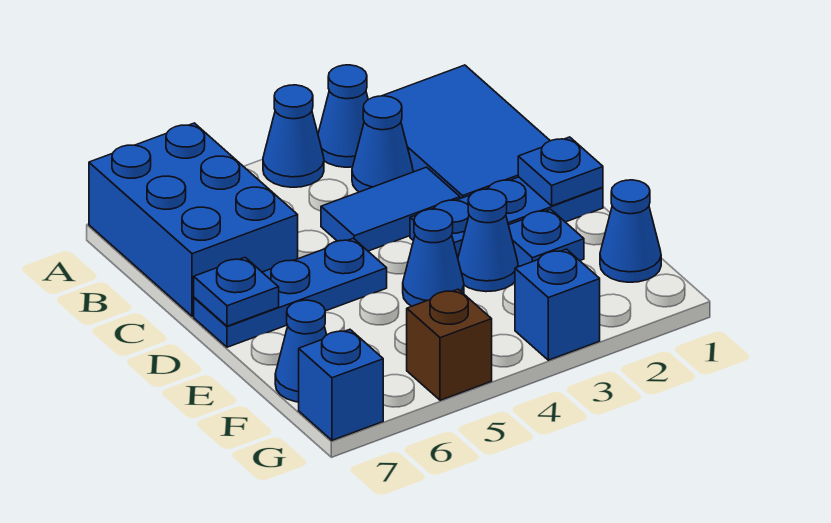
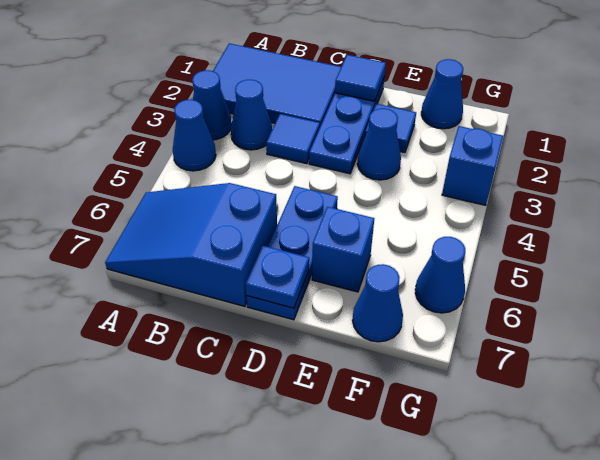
blue brick A6:C7 level 1 -> blue slope A6:C7 level 1 top C
blue tile C3:C4 level 1 -> blue tile C3 level 1
blue plate D1 level 2 -> blue tile D1 level 2
blue plate E2 level 1 -> blue tile E2 level 1
blue cone E4 level 1 -> blue cone G6 level 1
brown brick G5 level 1 -> none
blue brick G7 level 1 -> blue brick E6 level 1

